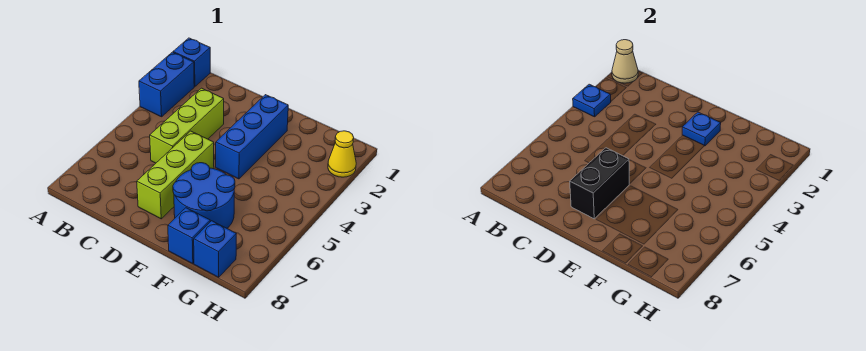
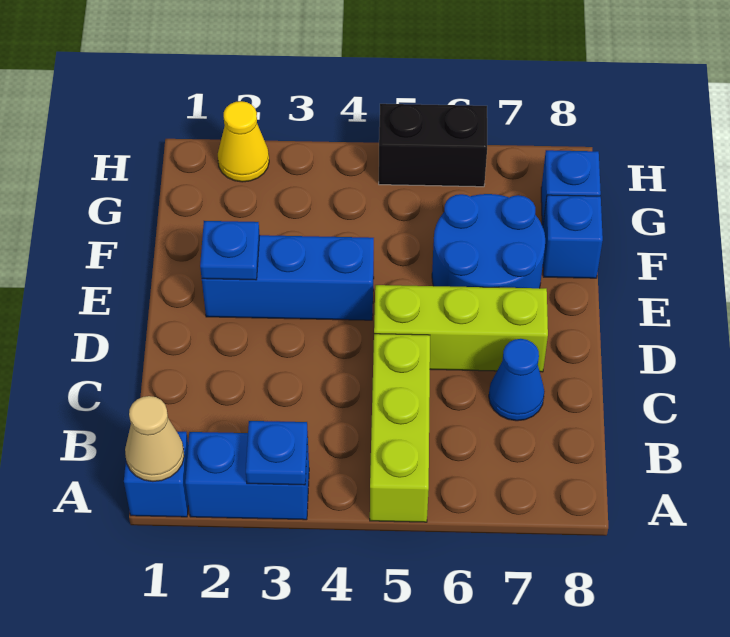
lime brick C3:C5 level 1 -> lime brick A5:C5 level 1
none -> blue cone C7 level 1
black brick D6:D7 level 2 -> black brick H5:H6 level 1

